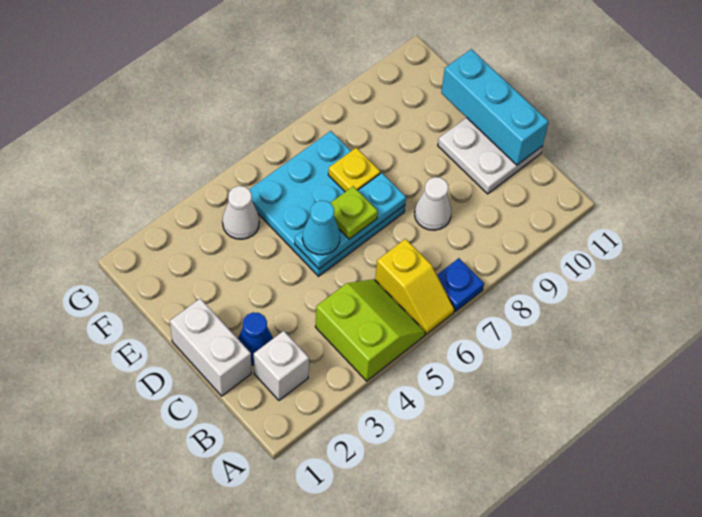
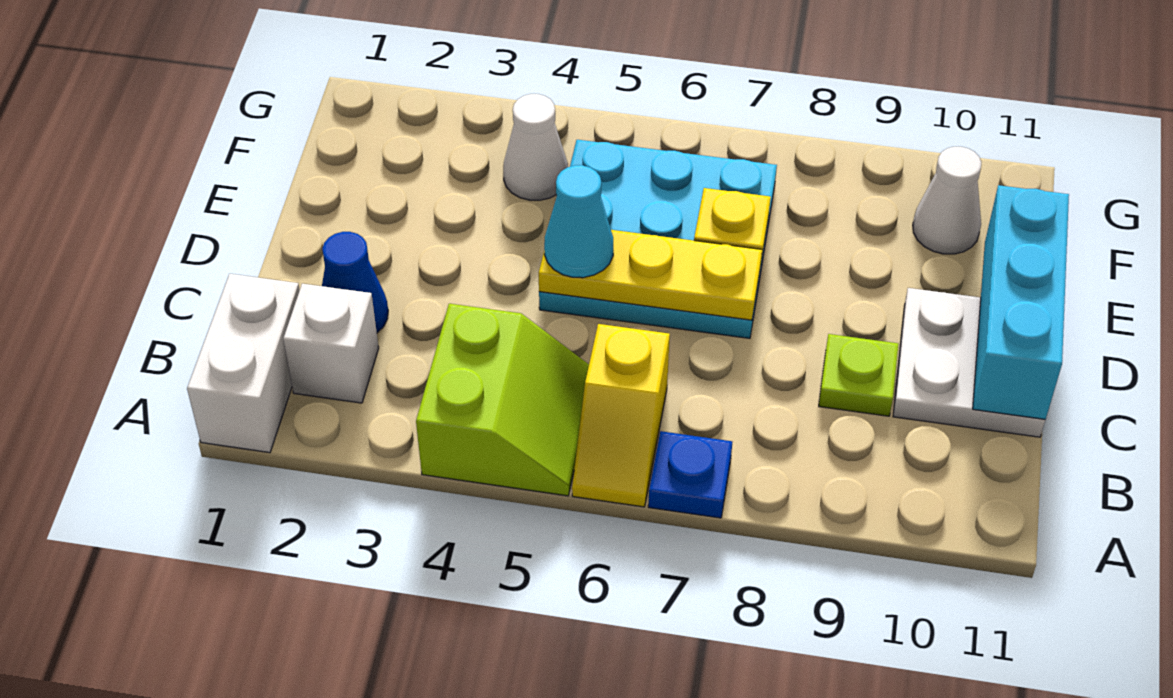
white brick C1:D1 level 1 -> white brick A1:B1 level 1
white cone C8 level 1 -> white cone F10 level 1
cyan plate D5:D7 level 2 -> yellow plate D5:D7 level 2
lime plate D6 level 3 -> lime plate C9 level 1

